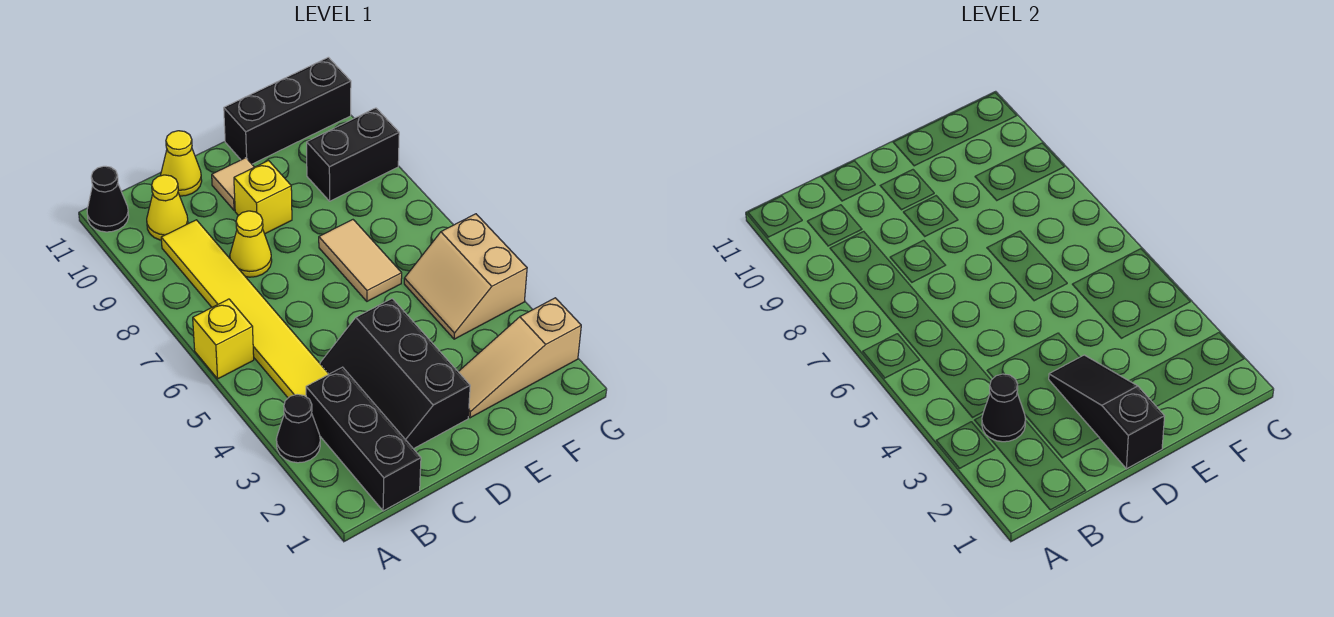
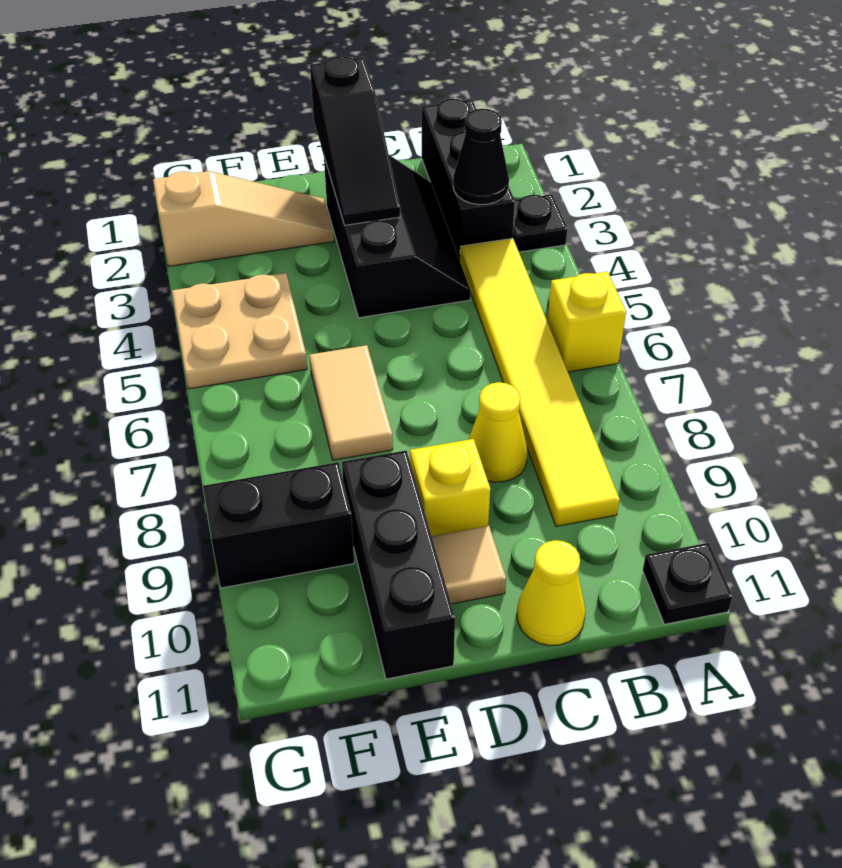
black cone A3 level 1 -> black plate A3 level 1
black cone A11 level 1 -> black plate A11 level 1
yellow cone B10 level 1 -> none
black brick E11:G11 level 1 -> black brick E9:E11 level 1
tan slope F4:G5 level 1 top G -> tan plate F4:G5 level 1

